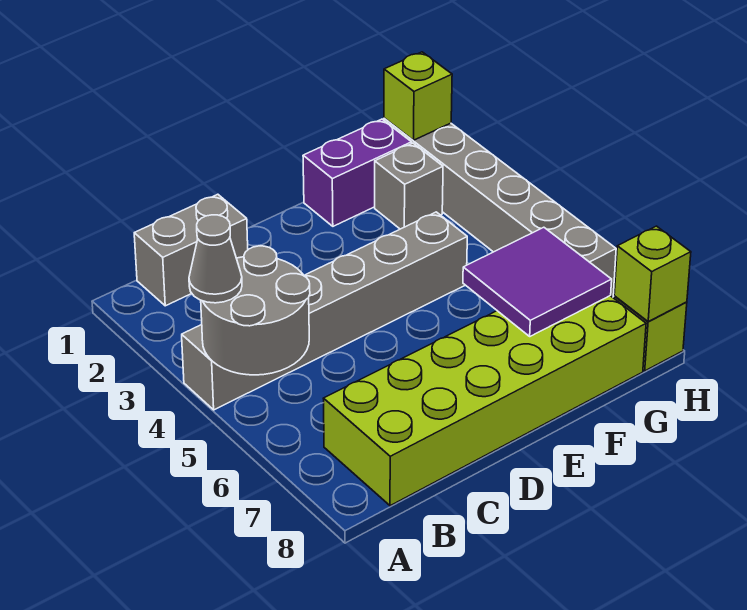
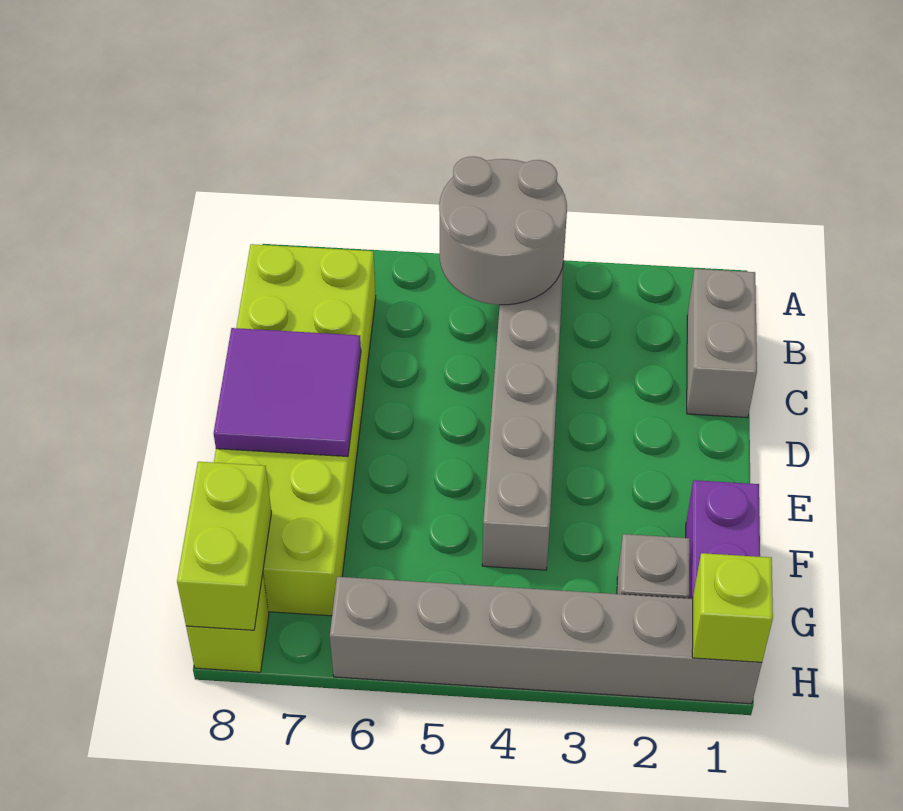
grey cone A4 level 3 -> none
purple tile F6:G7 level 2 -> purple tile D7:E8 level 2
lime brick H8 level 2 -> lime brick G8:H8 level 2

